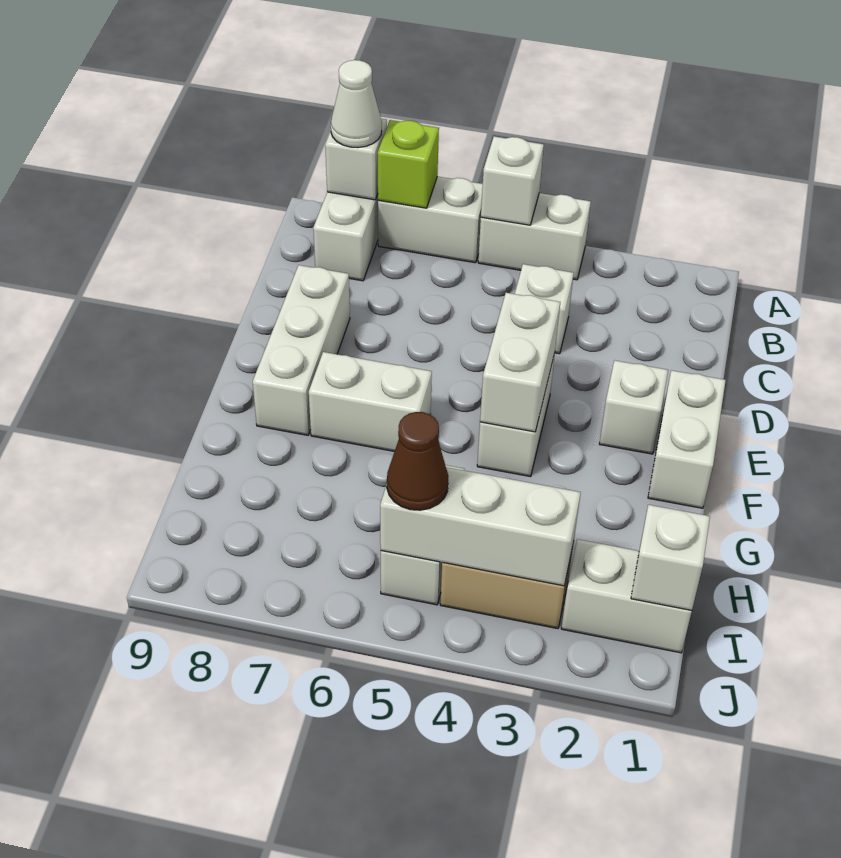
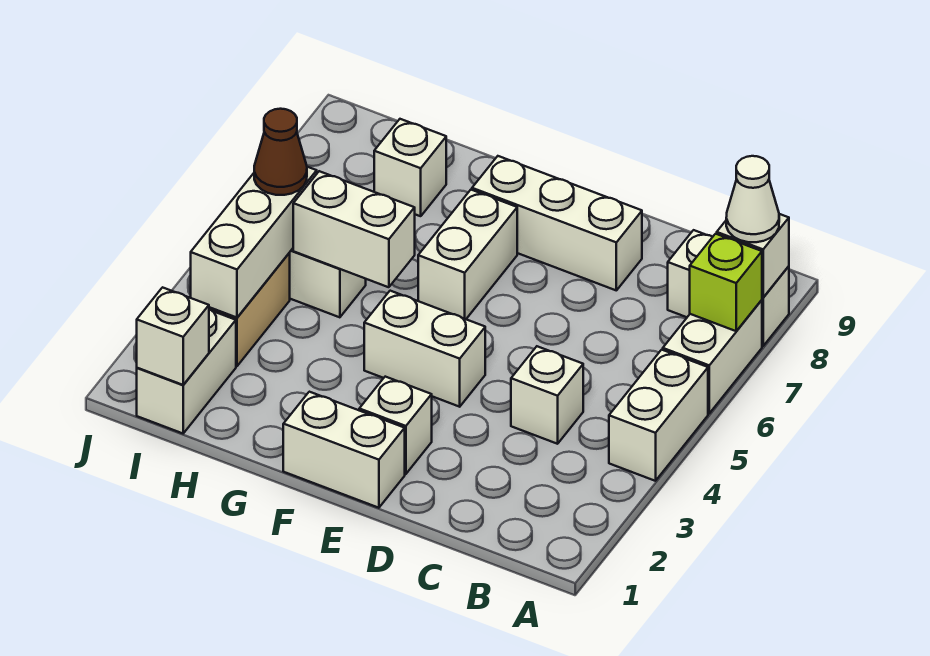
white brick A5 level 2 -> white brick H8 level 1
white brick E4:F4 level 2 -> white brick G5:H5 level 2

